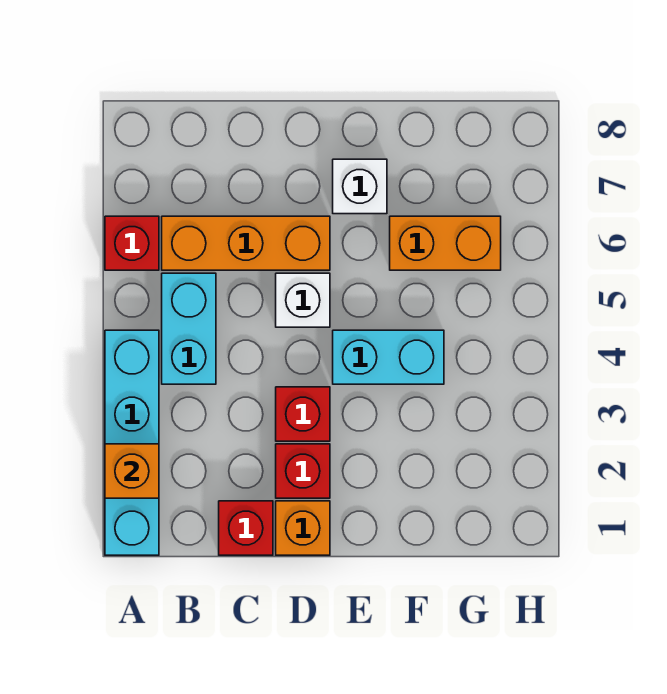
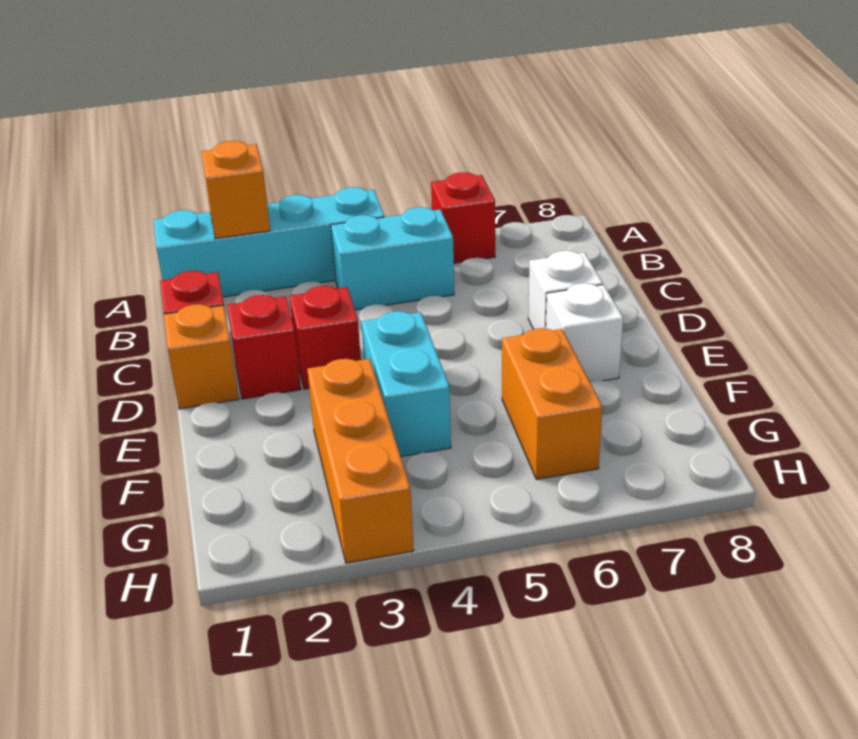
orange brick B6:D6 level 1 -> orange brick F3:H3 level 1
white brick D5 level 1 -> white brick D7 level 1

